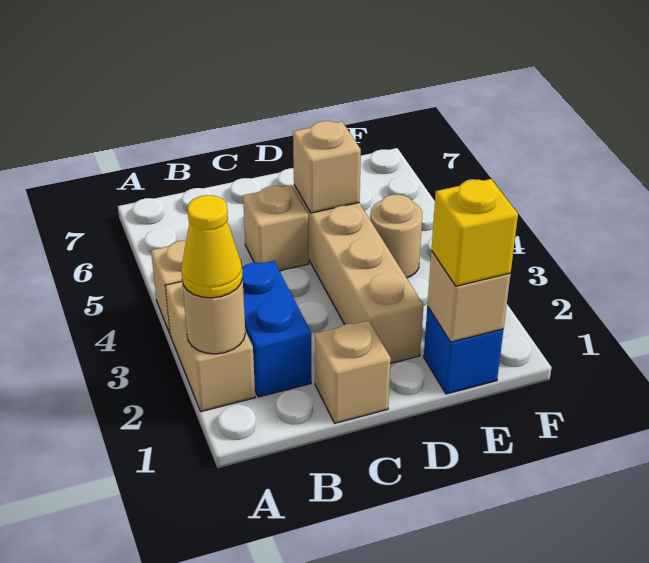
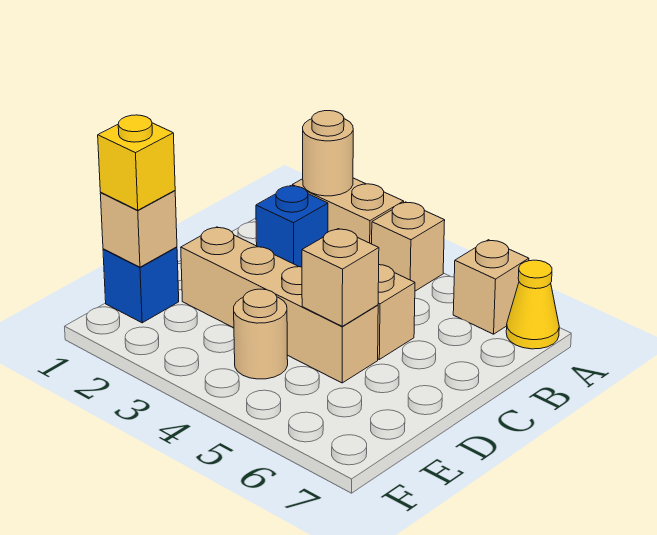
yellow cone A2 level 3 -> yellow cone A7 level 1
blue brick B2:B3 level 1 -> blue brick B2 level 1
tan brick C1 level 1 -> tan brick A6 level 1

